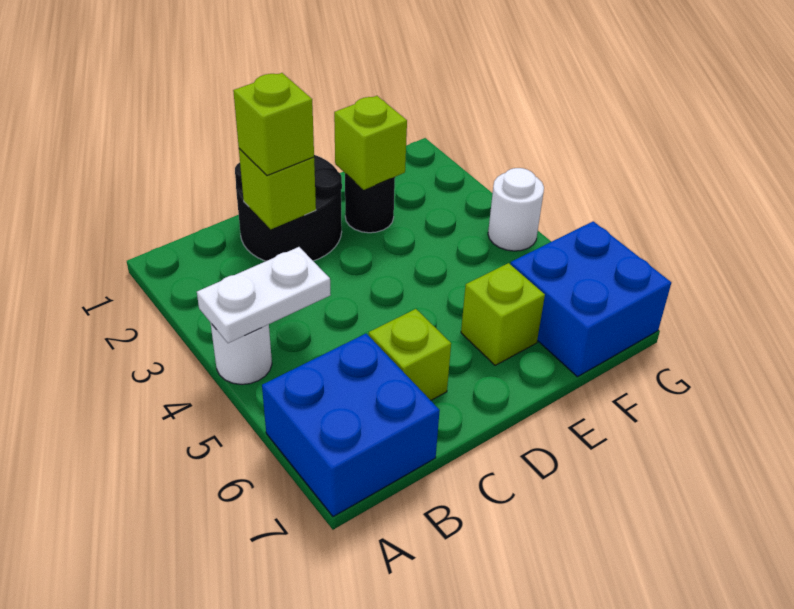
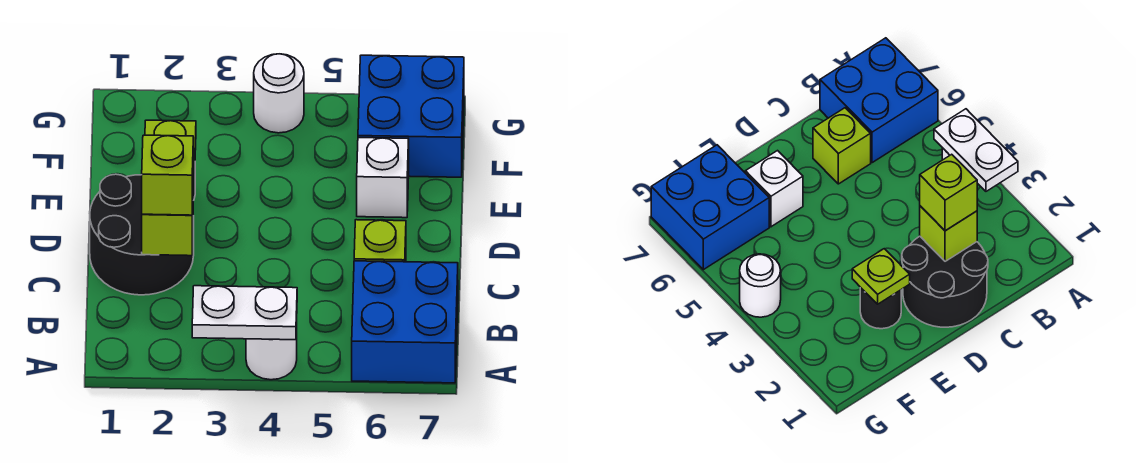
white plate A4:B4 level 2 -> white plate A3:A4 level 2
lime brick E2 level 2 -> lime plate E2 level 2
lime brick E6 level 1 -> white brick E6 level 1

